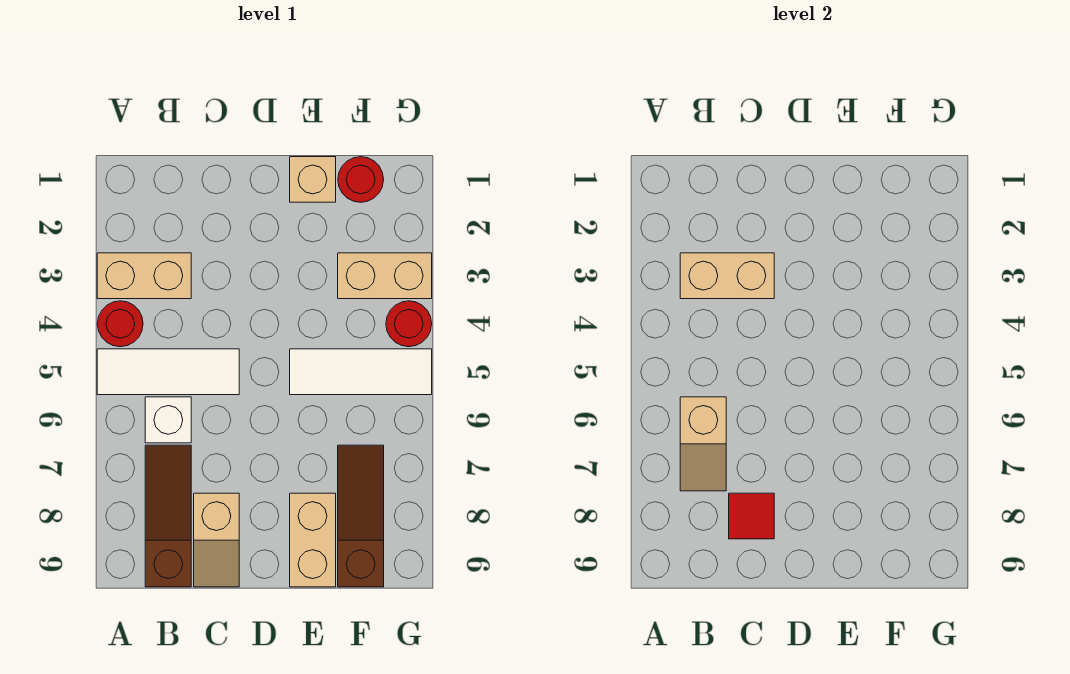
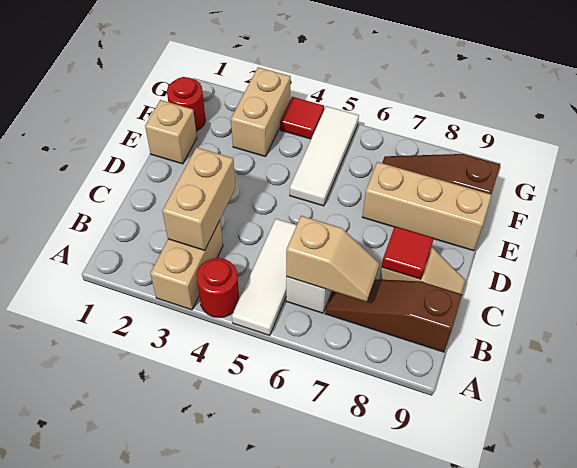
tan brick E8:E9 level 1 -> tan brick E7:E9 level 1
red round brick G4 level 1 -> red tile G4 level 1

